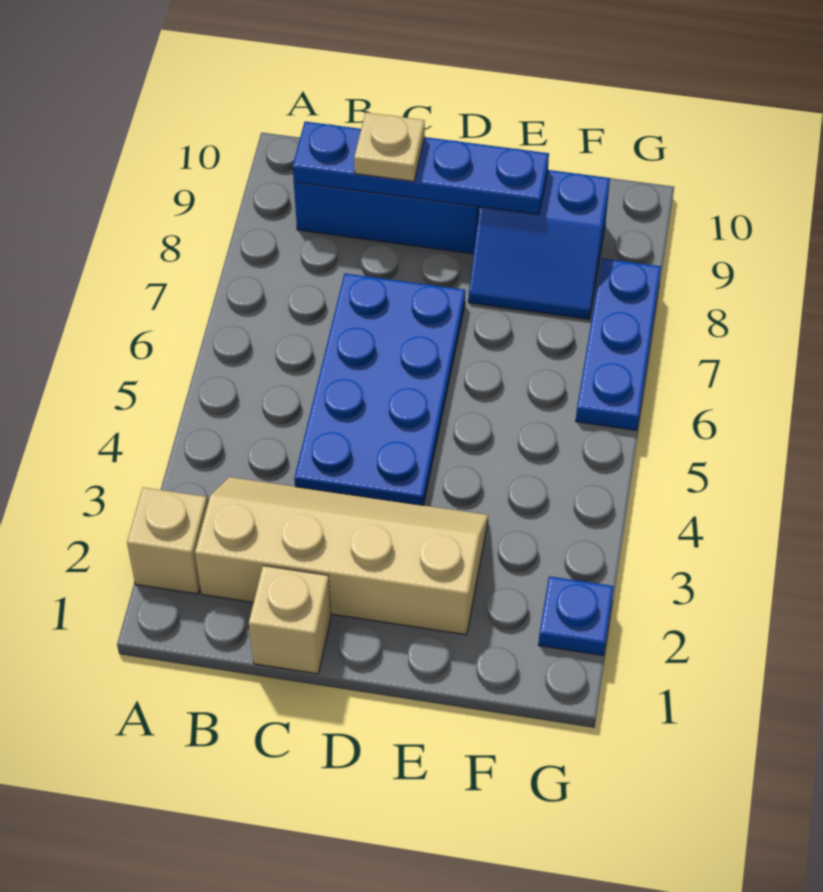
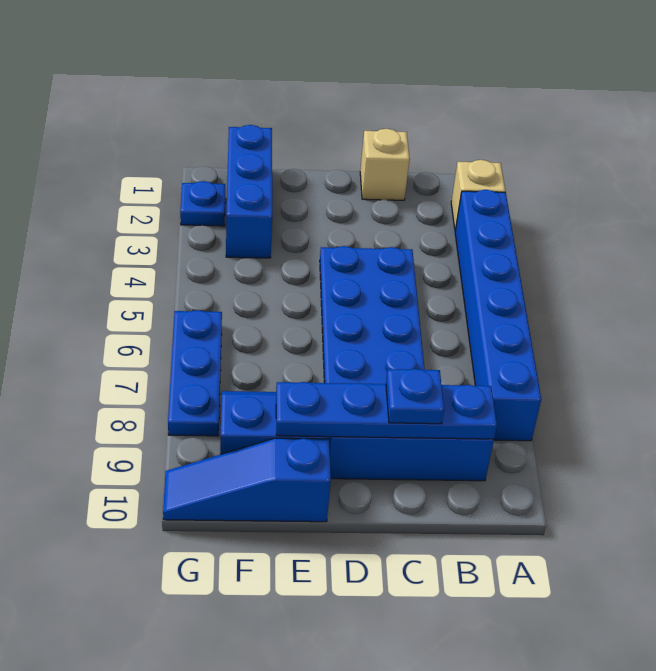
none -> blue brick A3:A8 level 1
tan slope B2:E3 level 1 top 2 -> none
tan plate C9 level 3 -> blue plate C9 level 3
none -> blue slope E10:G10 level 1 top E
none -> blue brick F1:F3 level 1

